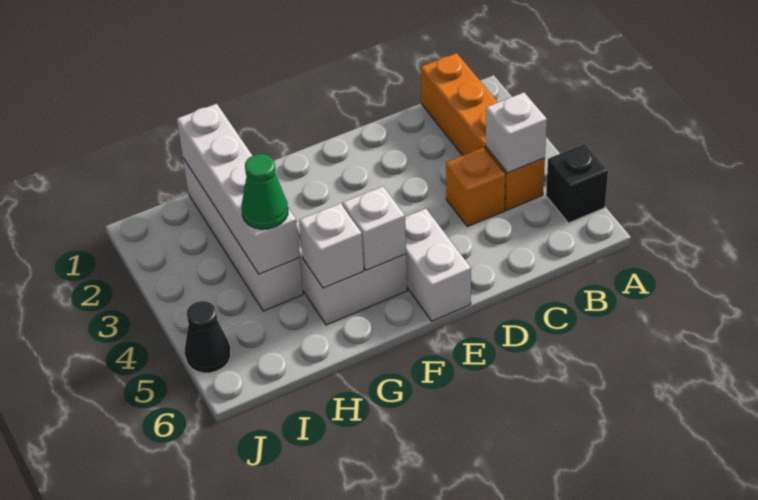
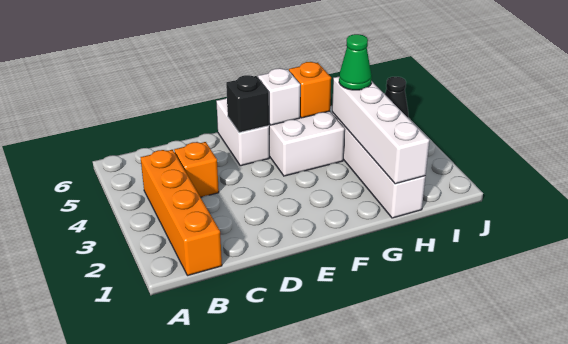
black brick A5 level 1 -> black brick E5 level 2
white brick B4 level 2 -> none
white brick G5 level 2 -> orange brick G5 level 2

